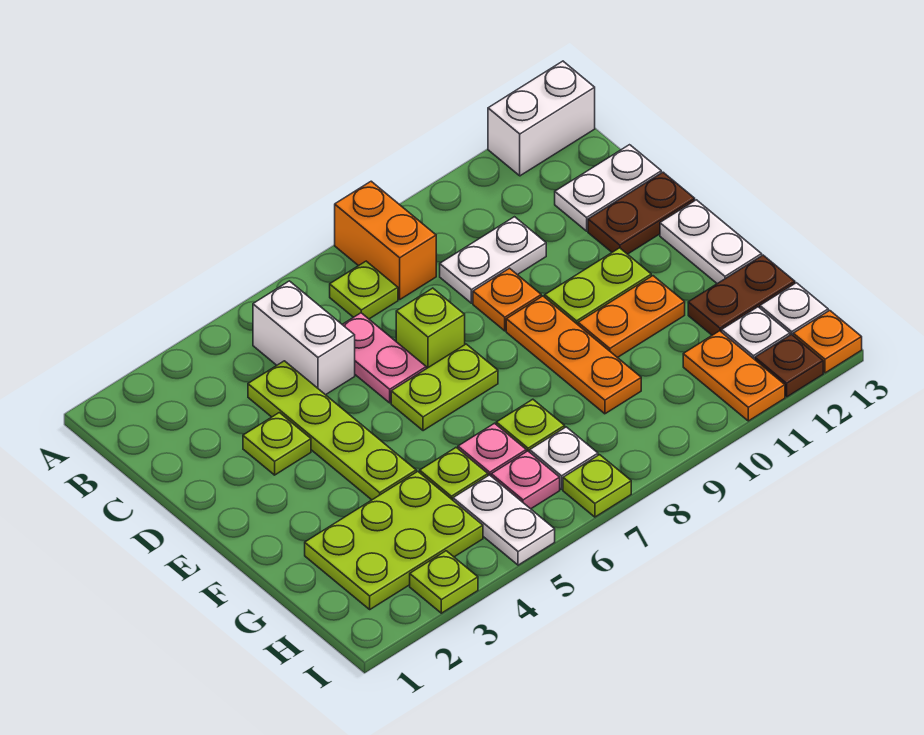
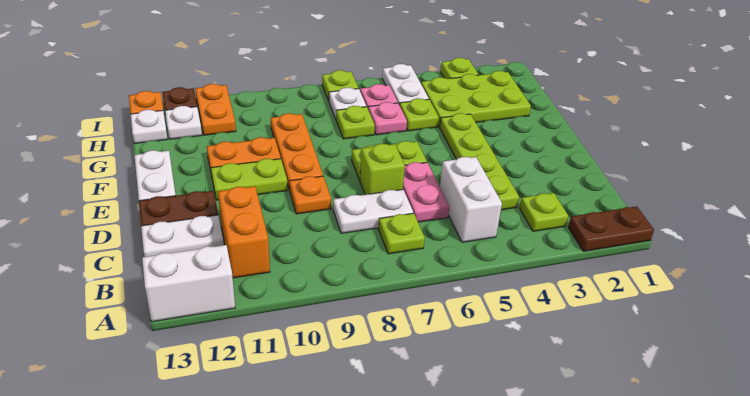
orange brick A8:B8 level 1 -> orange brick B11:C11 level 1
white plate C9:C10 level 1 -> white plate C7:C8 level 1
lime plate D3 level 1 -> lime plate B3 level 1
brown plate G12:G13 level 1 -> brown plate A1:A2 level 1

